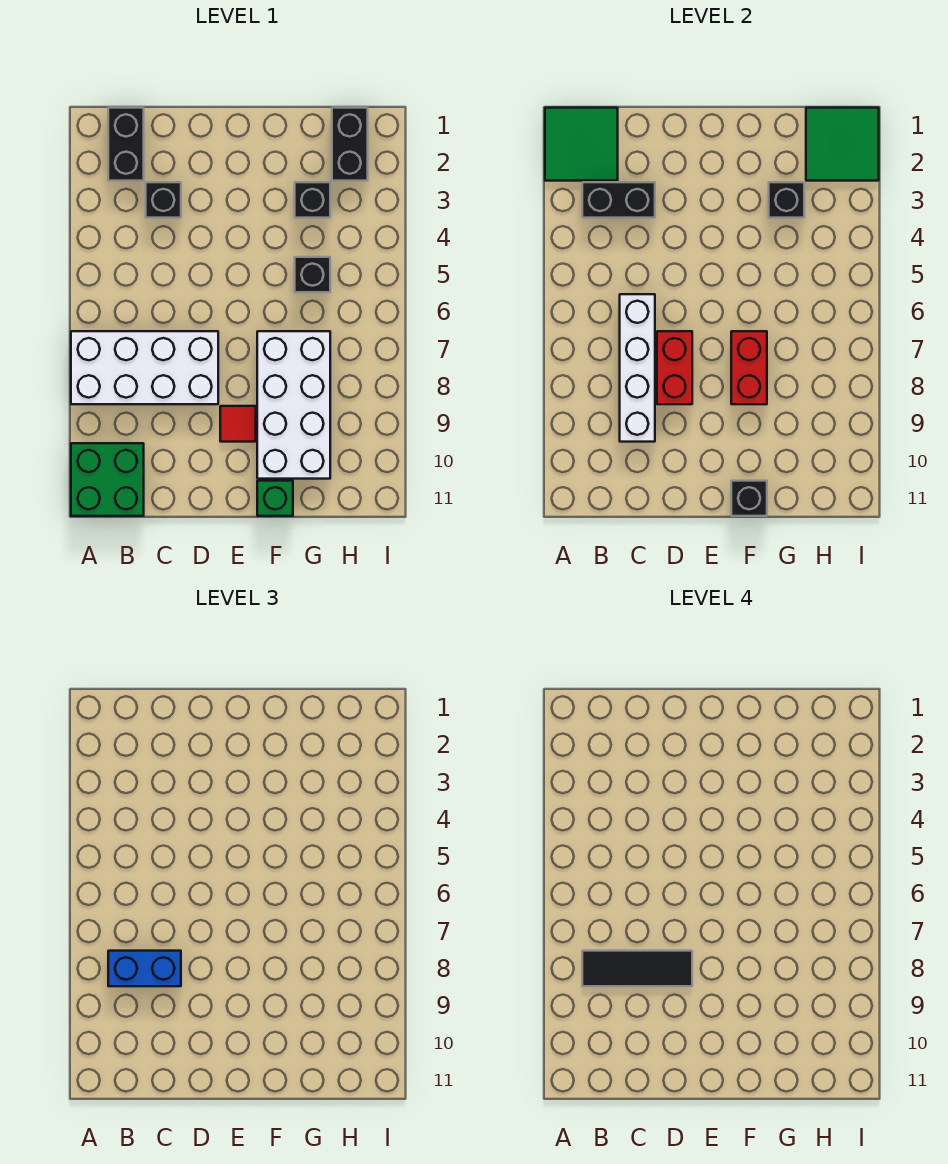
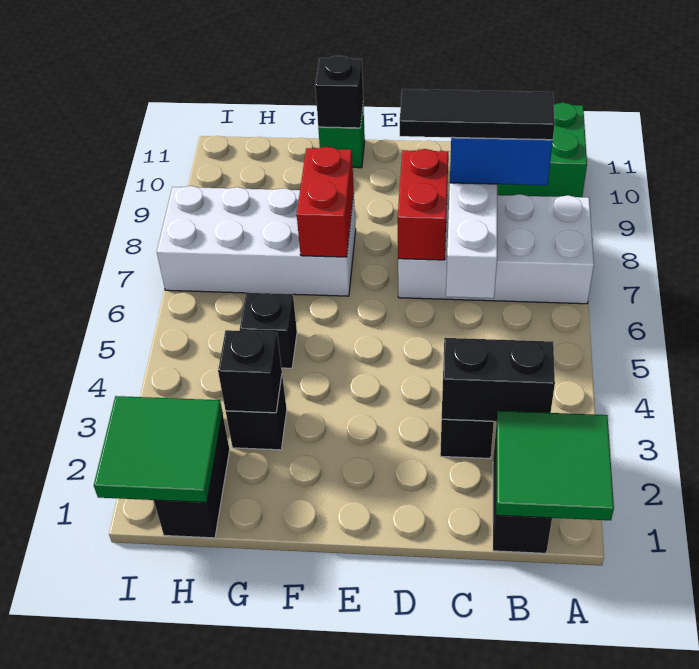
red tile E9 level 1 -> none
white brick F7:G10 level 1 -> white brick F7:I8 level 1

